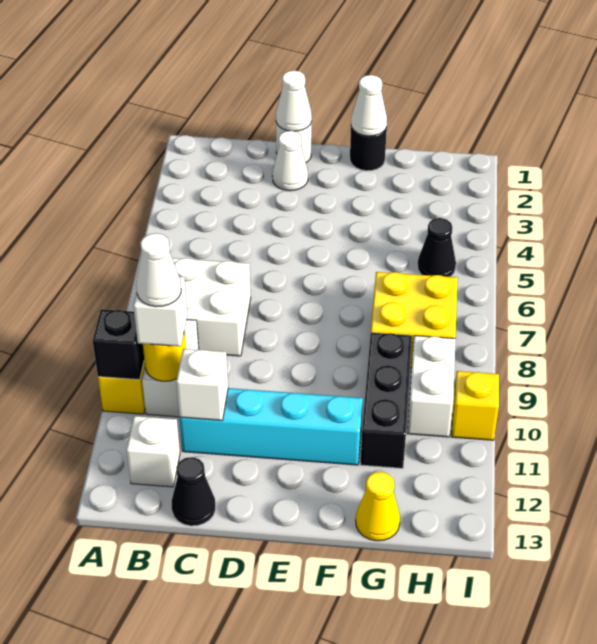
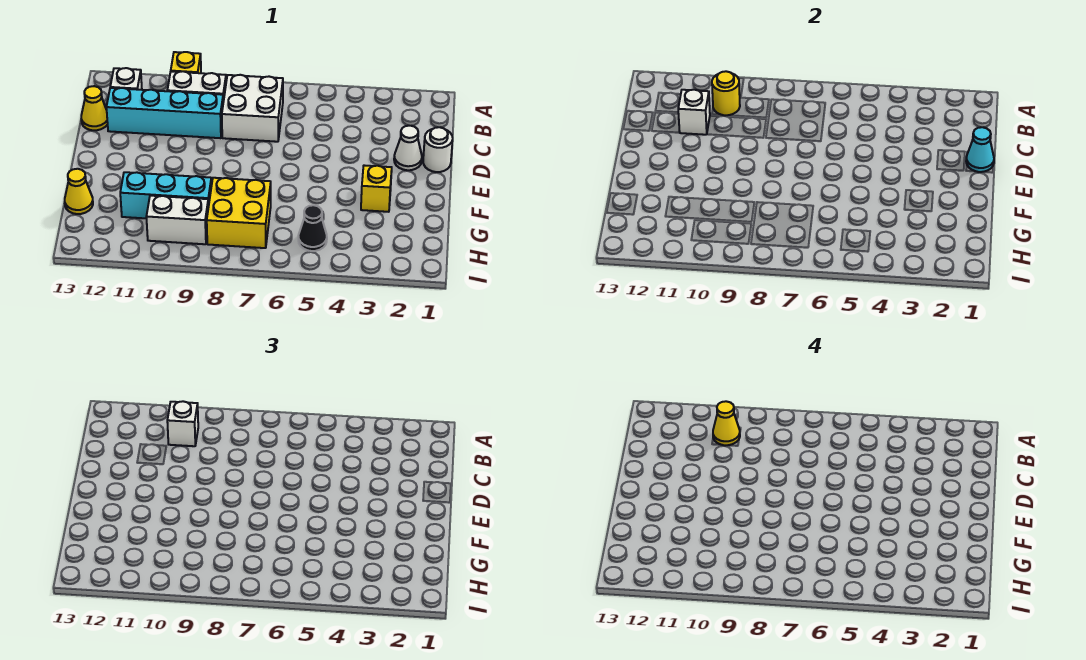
black brick A10 level 2 -> none
white cone B10 level 4 -> yellow cone B10 level 4
cyan brick C11:F11 level 1 -> cyan brick C9:C12 level 1
black cone C13 level 1 -> yellow cone C13 level 1
white cone D1 level 2 -> cyan cone D1 level 2
black round brick F1 level 1 -> none
white cone F1 level 2 -> none
black brick G9:G11 level 1 -> cyan brick G9:G11 level 1
yellow brick I10 level 1 -> yellow brick F3 level 1

